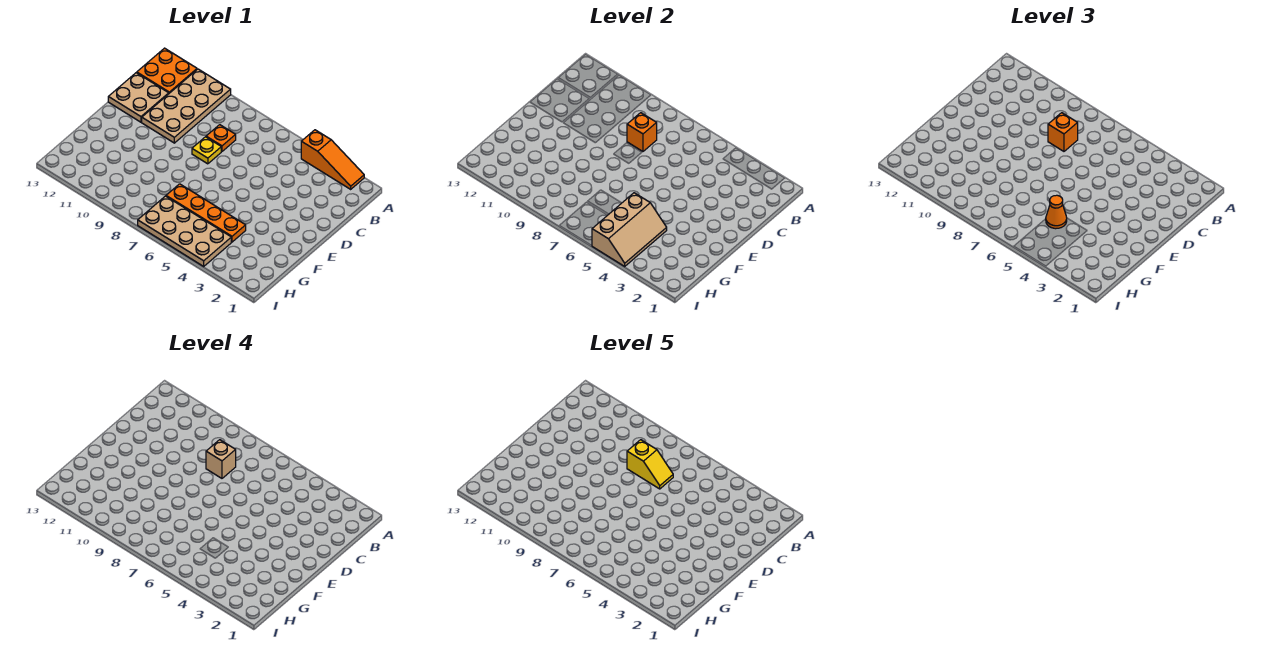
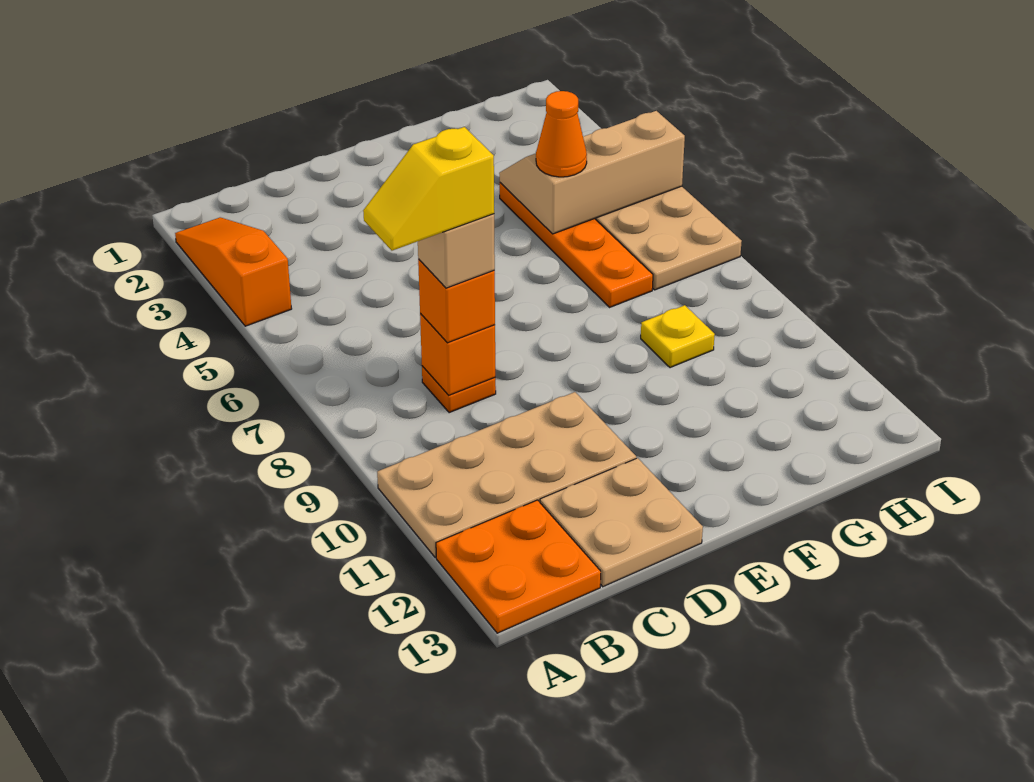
yellow slope C7:C8 level 5 top 8 -> yellow slope B8:C8 level 5 top C
yellow plate D8 level 1 -> yellow plate G9 level 1

